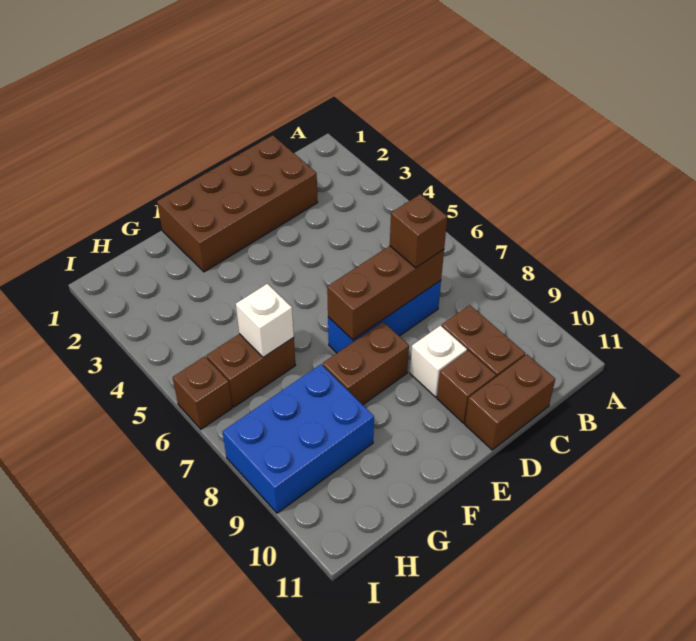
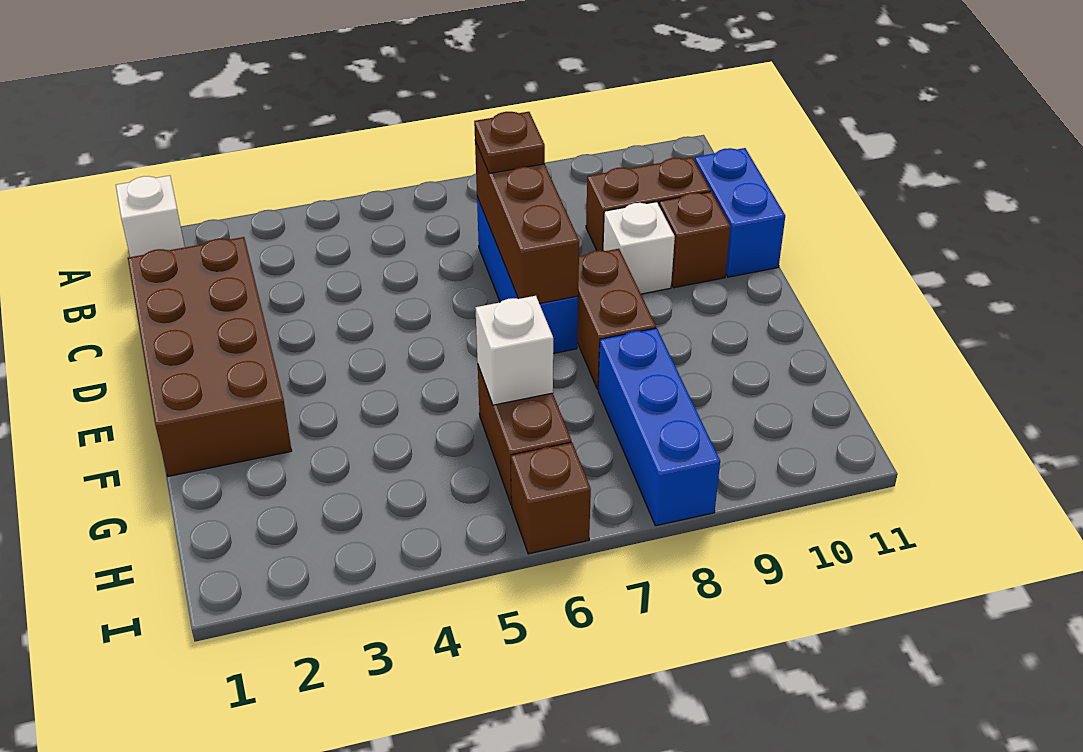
none -> white brick A1 level 1
brown brick C7 level 3 -> brown plate C7 level 3
brown brick C11:D11 level 1 -> blue brick C11:D11 level 1
blue brick G8:I9 level 1 -> blue brick G8:I8 level 1

